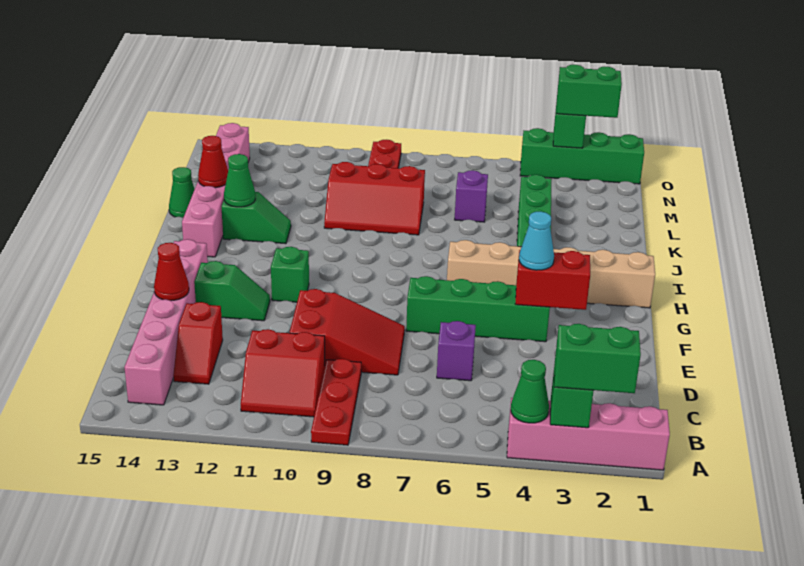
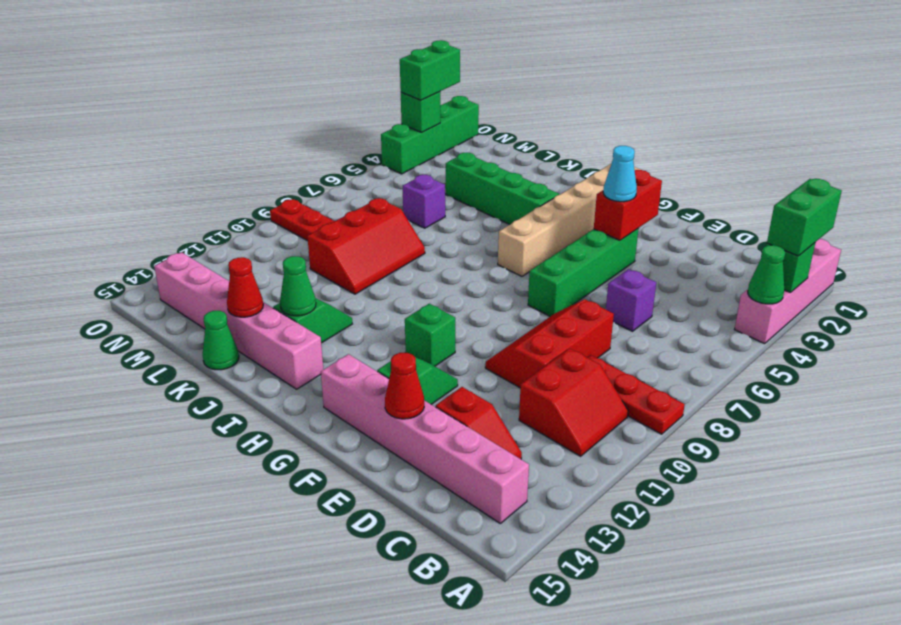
red slope D8:E10 level 1 top 10 -> red slope D8:E10 level 1 top D

